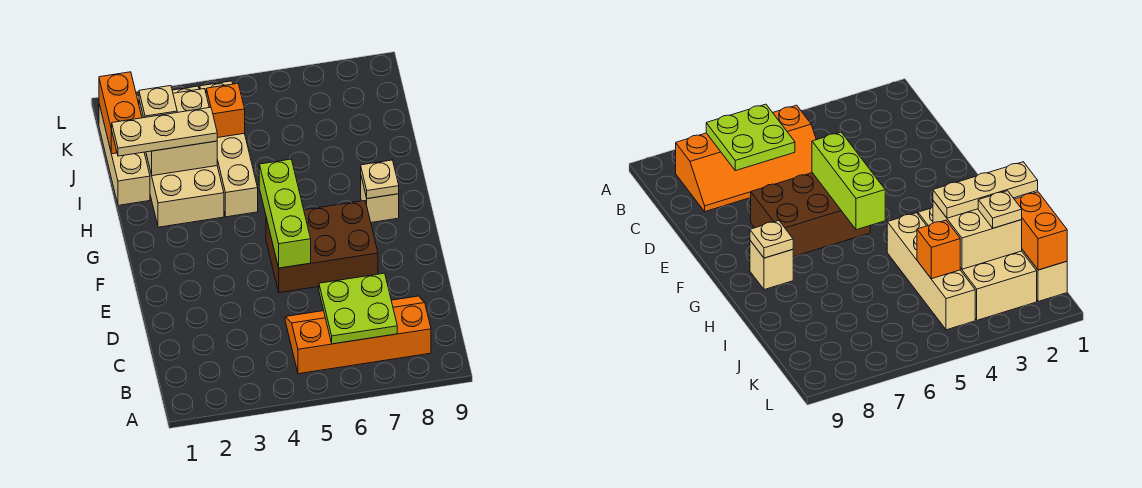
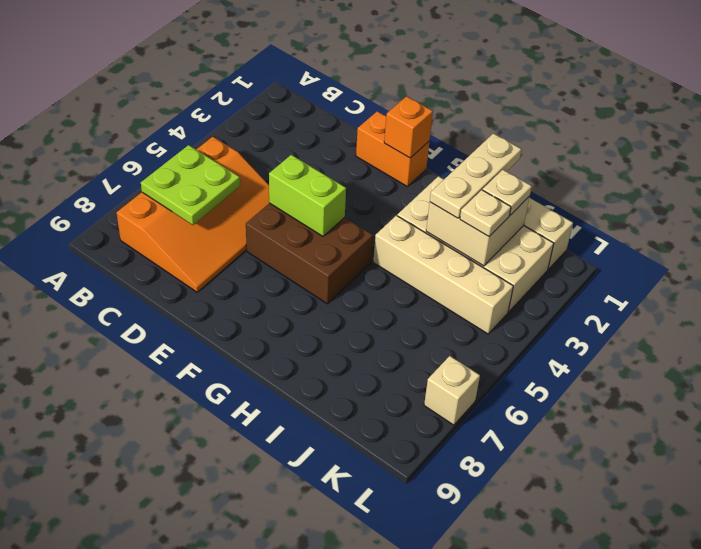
orange slope B5:C8 level 1 top B -> orange slope B5:D8 level 1 top B
brown brick E5:F7 level 1 -> brown brick E5:G6 level 1
lime brick E5:G5 level 2 -> lime brick E5:F5 level 2
tan brick G8 level 1 -> tan brick L7 level 1
tan plate G8 level 2 -> tan plate J3 level 3
orange brick J1:K1 level 2 -> orange brick E1:F1 level 1
orange brick J4 level 2 -> orange brick F1 level 2

